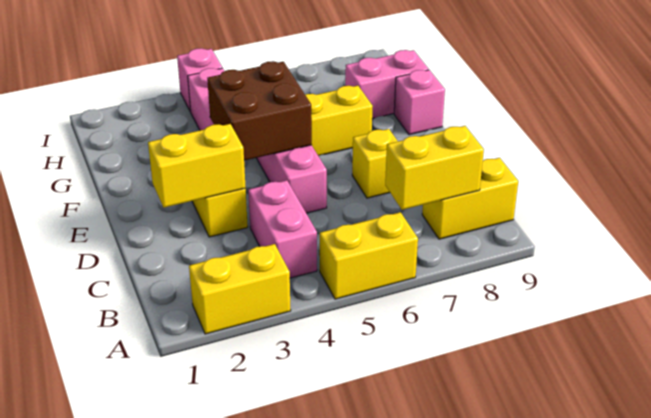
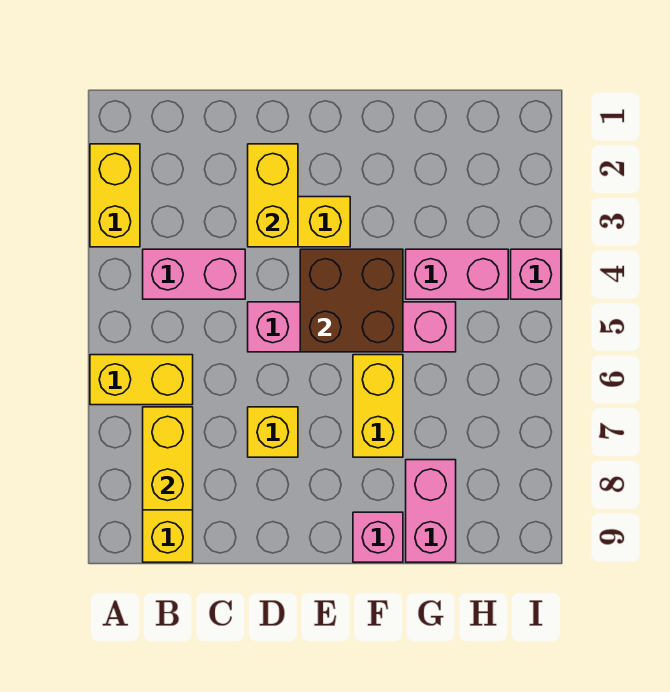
yellow brick A5:A6 level 1 -> yellow brick A6:B6 level 1

